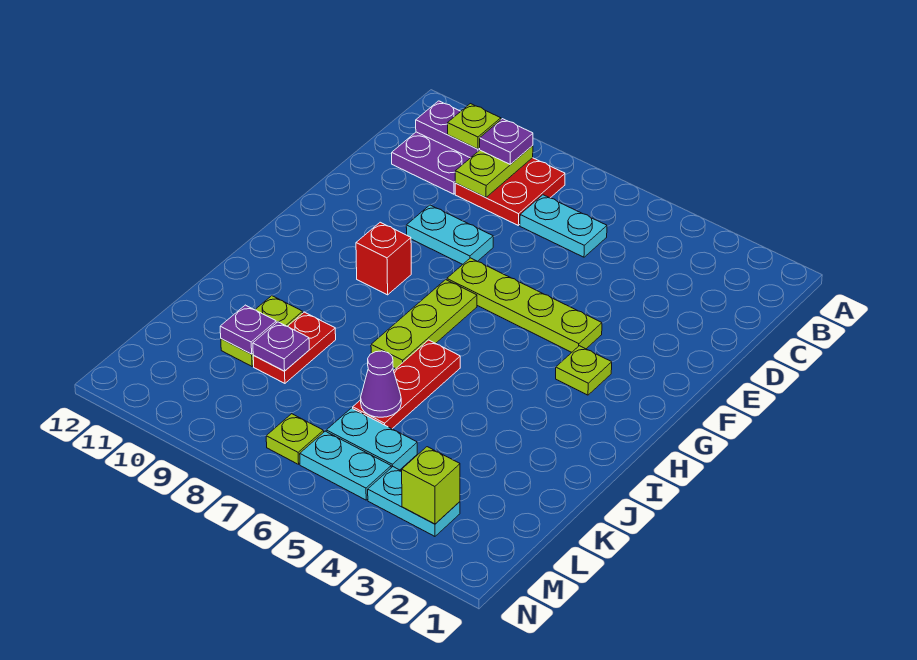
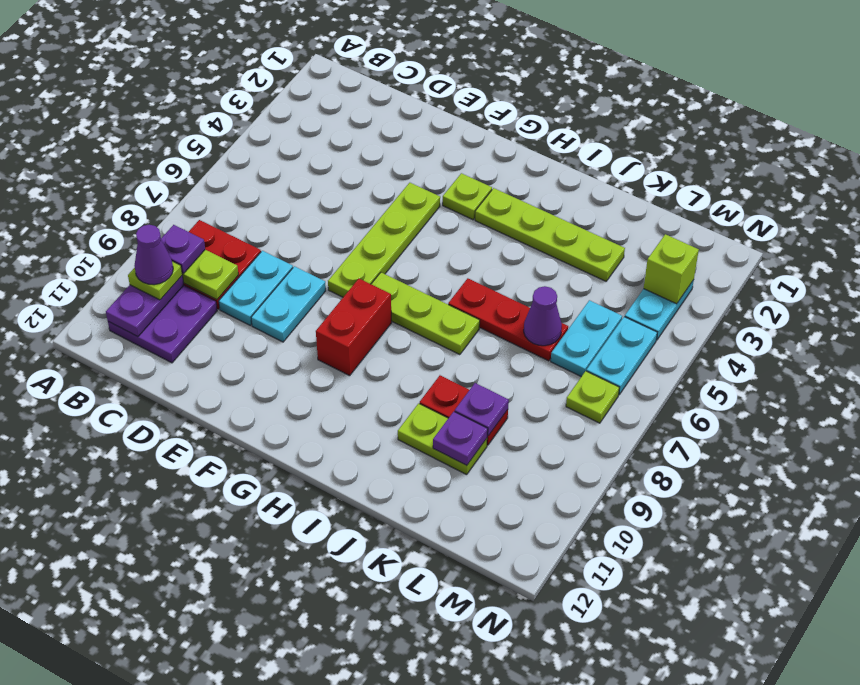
none -> purple cone B10 level 4
cyan plate C6:C7 level 1 -> cyan plate D8:D9 level 1
red brick G9 level 1 -> red brick G8:G9 level 1
none -> lime plate H3:K3 level 1

